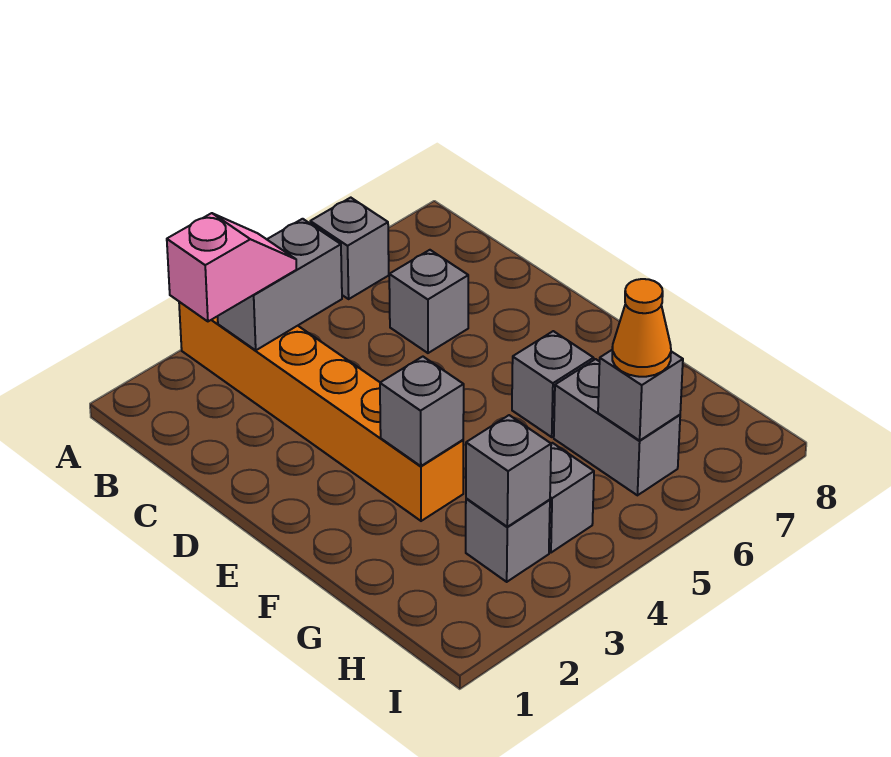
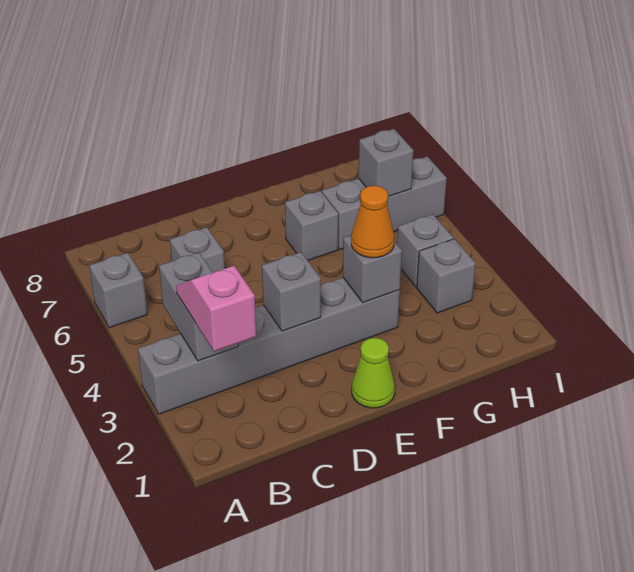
orange brick A3:F3 level 1 -> grey brick A3:F3 level 1
none -> lime cone E1 level 1
grey brick G6:H6 level 1 -> grey brick G6:I6 level 1
grey brick H3 level 2 -> grey brick D3 level 2
orange cone H6 level 3 -> orange cone F3 level 3

